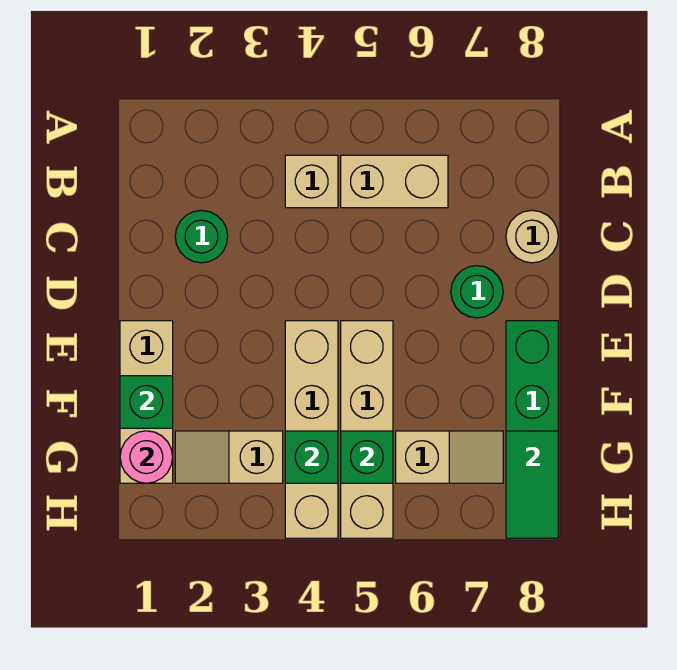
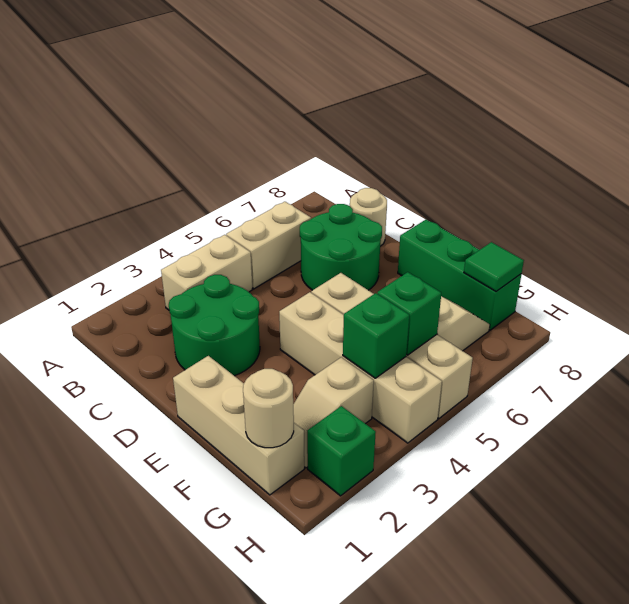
tan brick B4 level 1 -> tan brick B3:B4 level 1
green round brick C2 level 1 -> green round brick C2:D3 level 1
green round brick D7 level 1 -> green round brick C6:D7 level 1
green brick F1 level 2 -> green brick H2 level 1
pink round brick G1 level 2 -> tan round brick G1 level 2
green tile G8:H8 level 2 -> green tile G8 level 2

